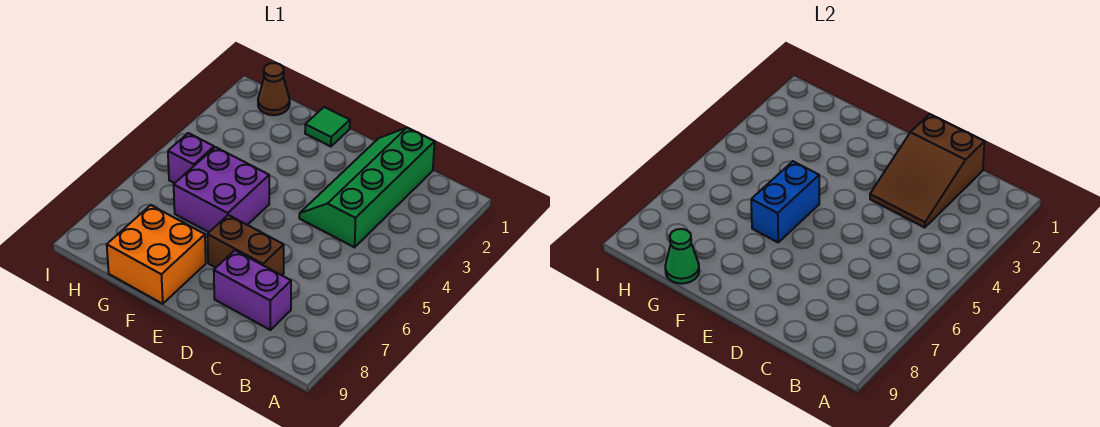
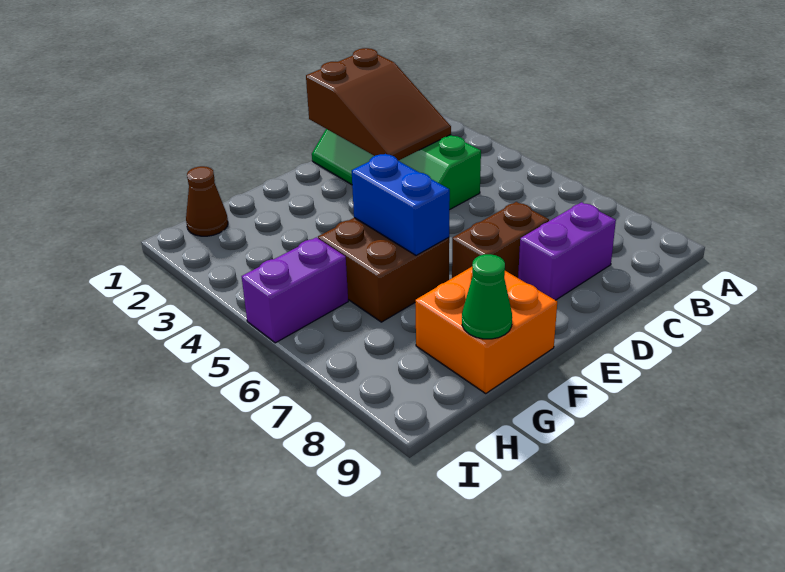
green tile F1 level 1 -> none
purple brick F5:G6 level 1 -> brown brick F5:G6 level 1
purple brick H5 level 1 -> purple brick H5:I5 level 1

